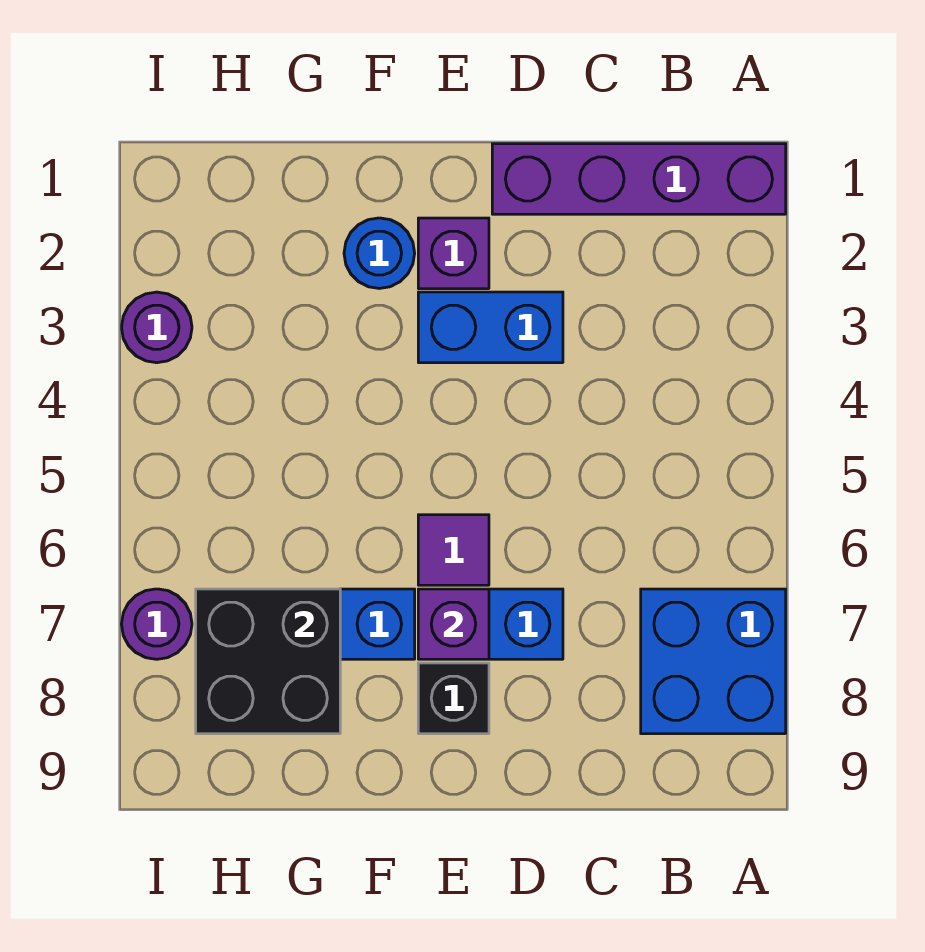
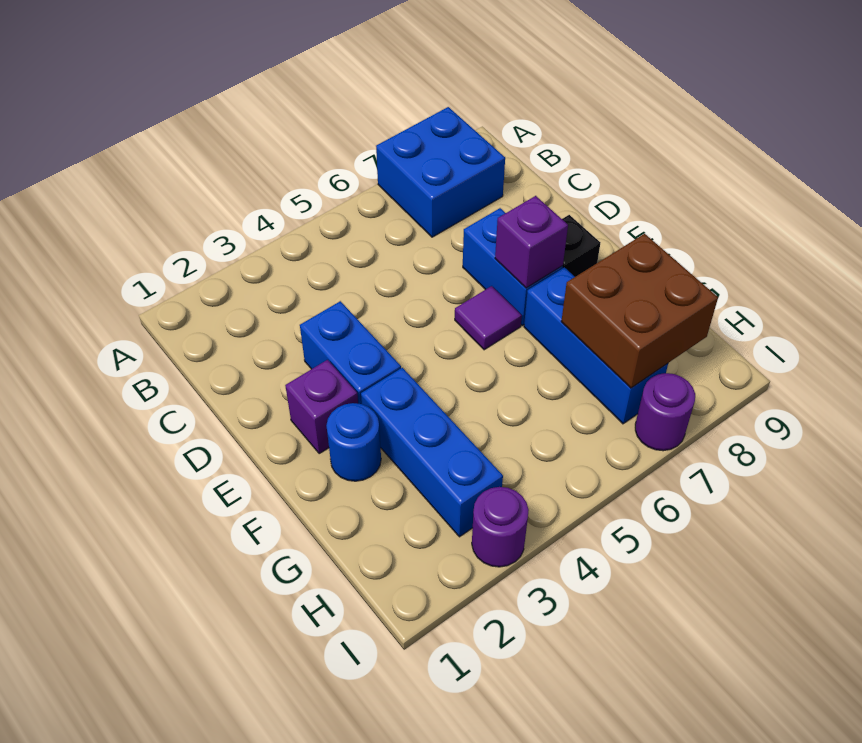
purple brick A1:D1 level 1 -> none
none -> blue brick F3:H3 level 1
black brick G7:H8 level 2 -> brown brick G7:H8 level 2

